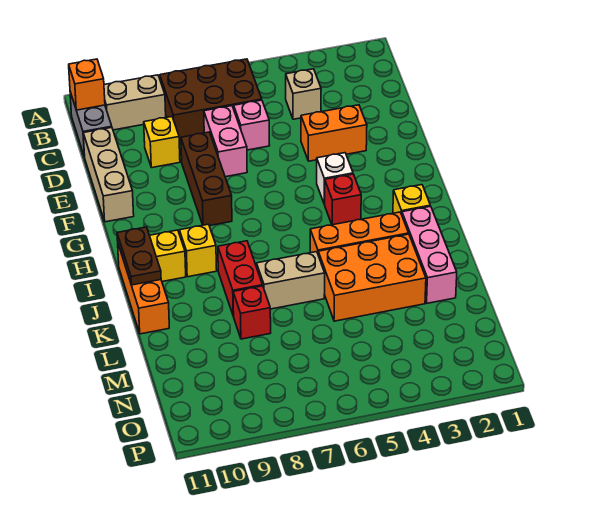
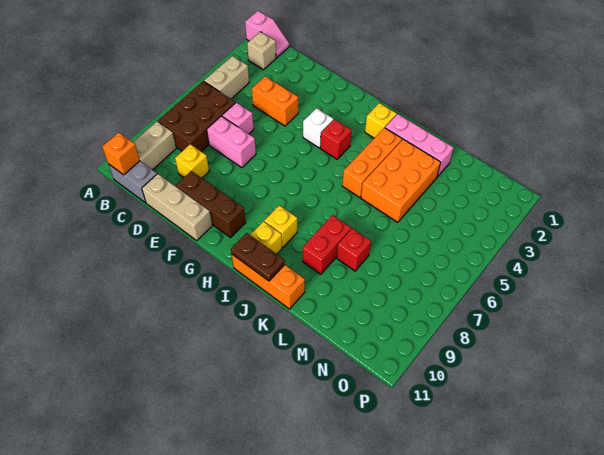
none -> pink slope A1:B1 level 1 top A
tan brick C4 level 1 -> tan brick B2 level 1
orange brick E3:E4 level 1 -> orange brick D4:E4 level 1
brown brick E8:G8 level 1 -> brown brick E10:G10 level 1
red brick J8:K8 level 1 -> red brick K8:K9 level 1
tan brick K6:K7 level 1 -> tan brick B4:B5 level 1

